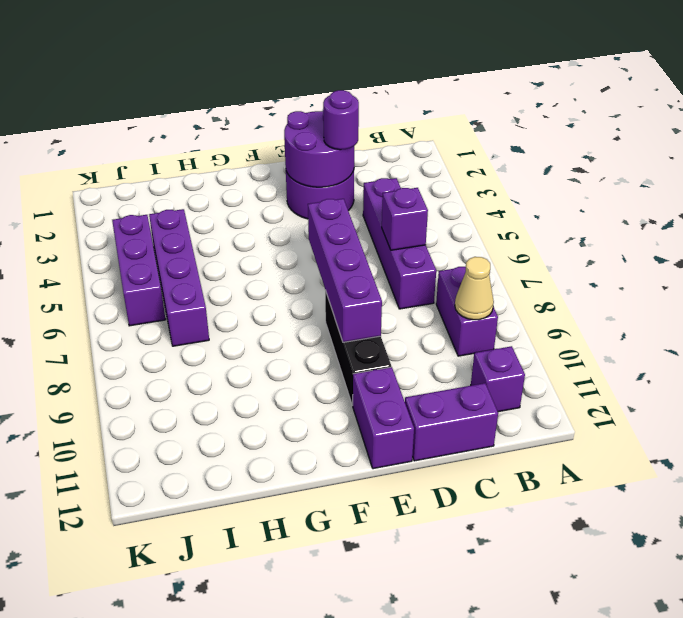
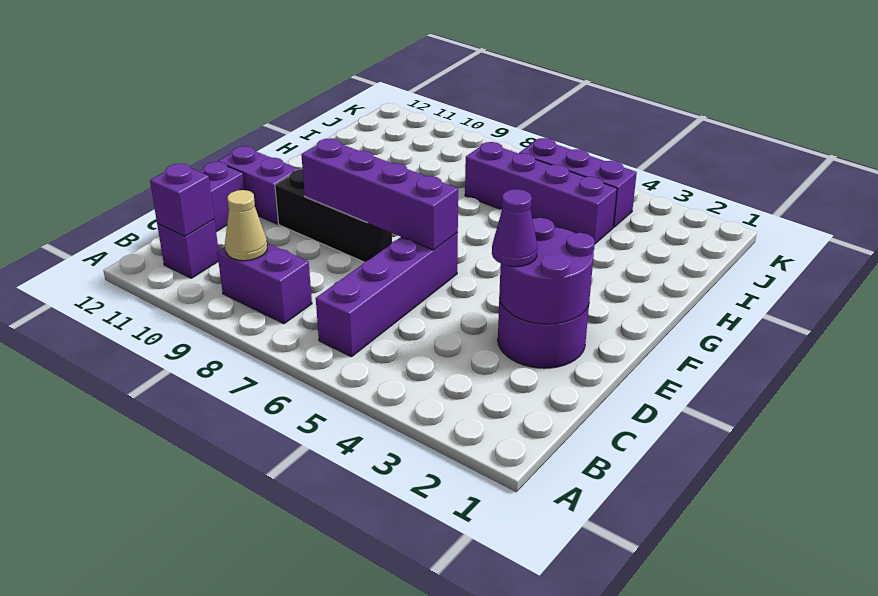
purple brick C4:C7 level 1 -> purple brick B6:E6 level 1
purple brick C6 level 2 -> purple brick B11 level 2
purple round brick D3 level 3 -> purple cone D3 level 3

